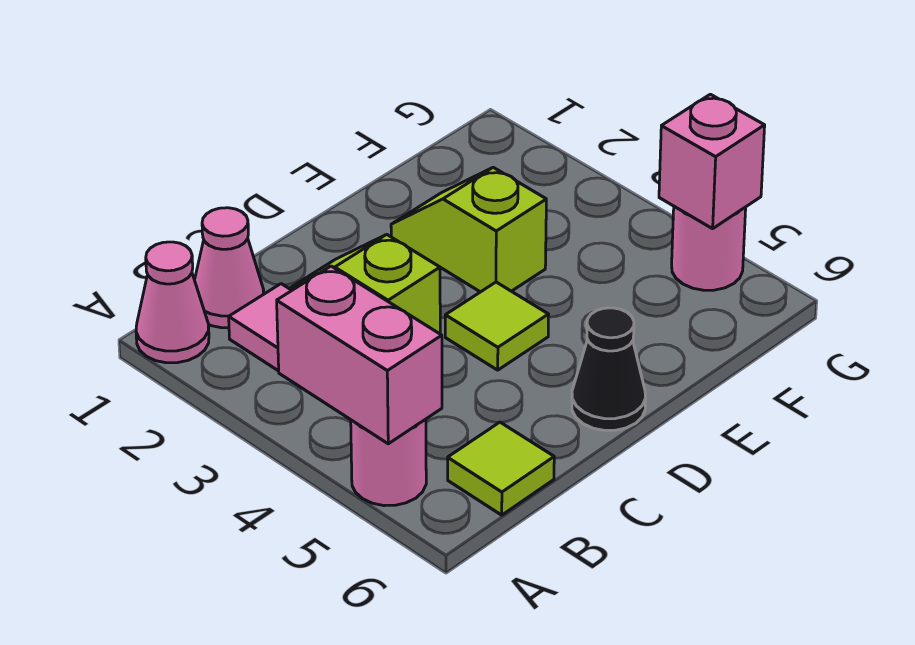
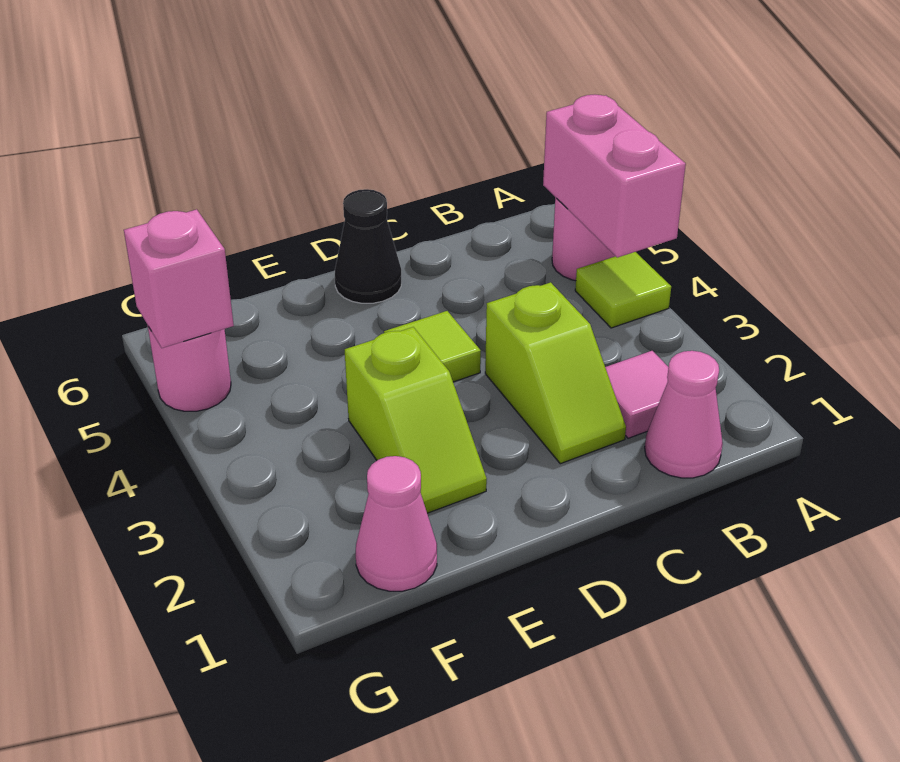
pink cone A1 level 1 -> pink cone F1 level 1
lime tile B6 level 1 -> lime tile A4 level 1

